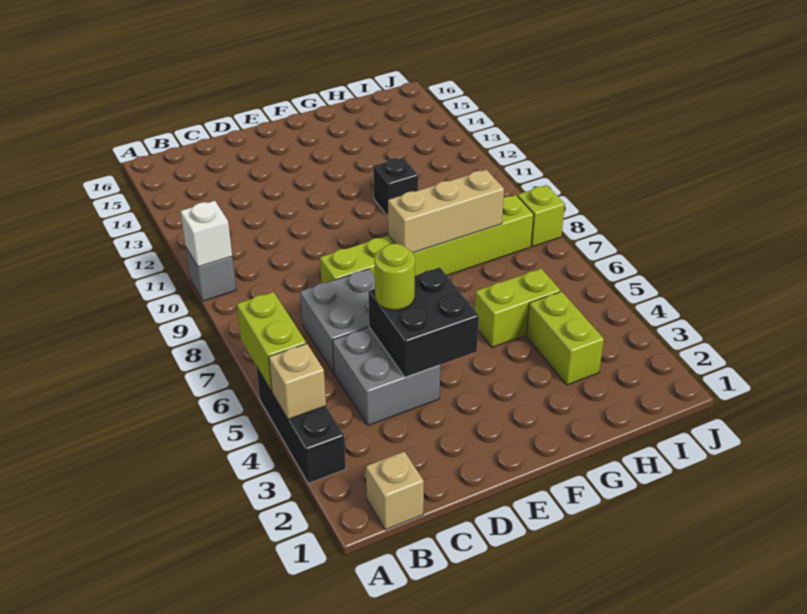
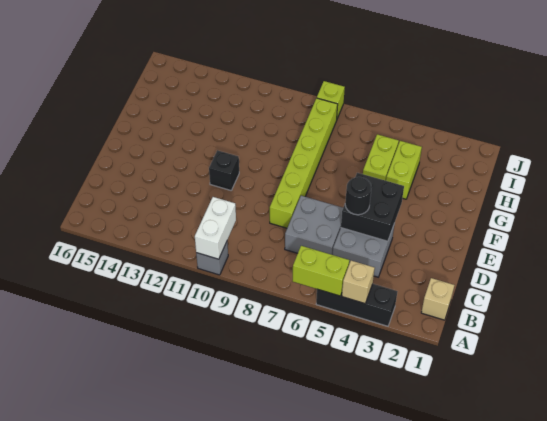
white brick A10 level 2 -> white brick A10:B10 level 2
lime round brick D5 level 3 -> black round brick D5 level 3
tan brick F8:H8 level 2 -> none
black brick G11 level 1 -> black brick E11 level 1
lime brick H3:H4 level 1 -> lime brick G4:H4 level 1

